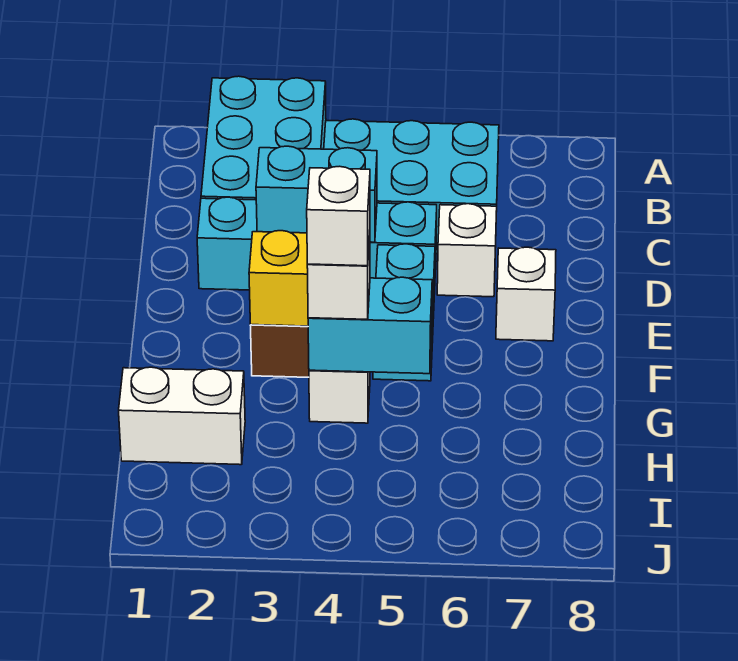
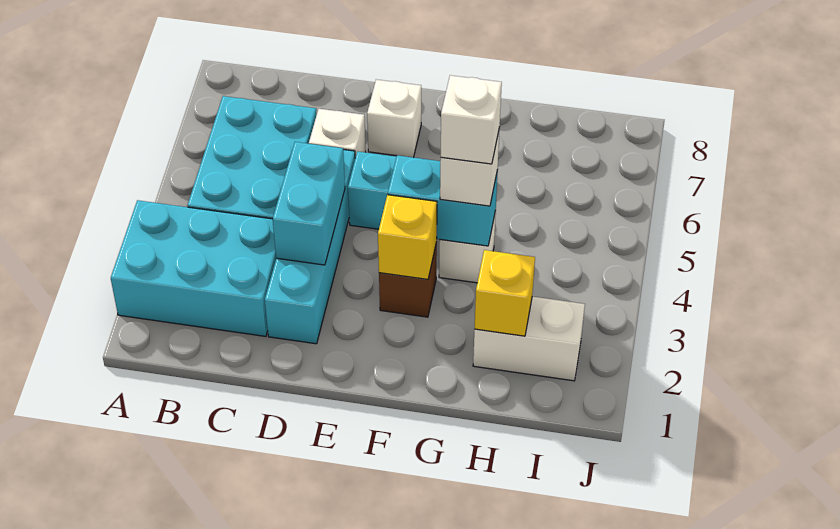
cyan brick G4:G5 level 2 -> cyan brick F4:G4 level 2
white brick H1:H2 level 1 -> white brick H2:I2 level 1
none -> yellow brick H2 level 2

